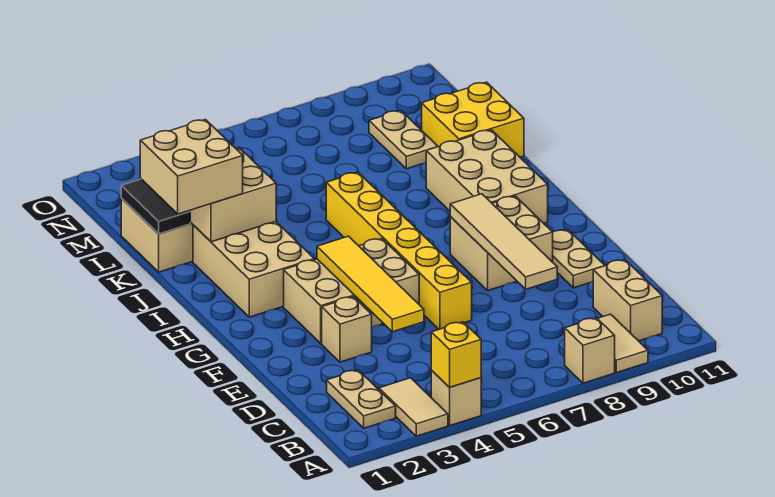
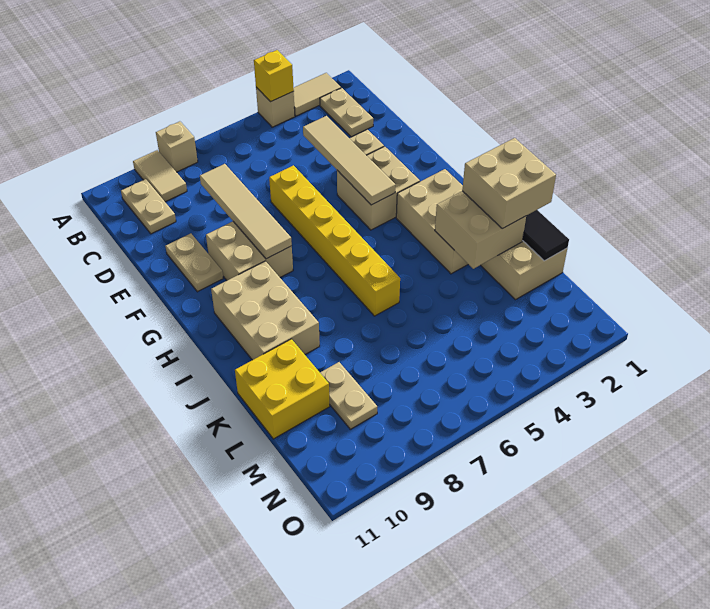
tan tile A3:B3 level 1 -> tan tile A2:A3 level 1
tan brick B10:C10 level 1 -> tan plate B10:C10 level 1
yellow tile D4:G4 level 2 -> tan tile D4:G4 level 2
tan brick F3:G5 level 1 -> tan brick F3:G4 level 1

